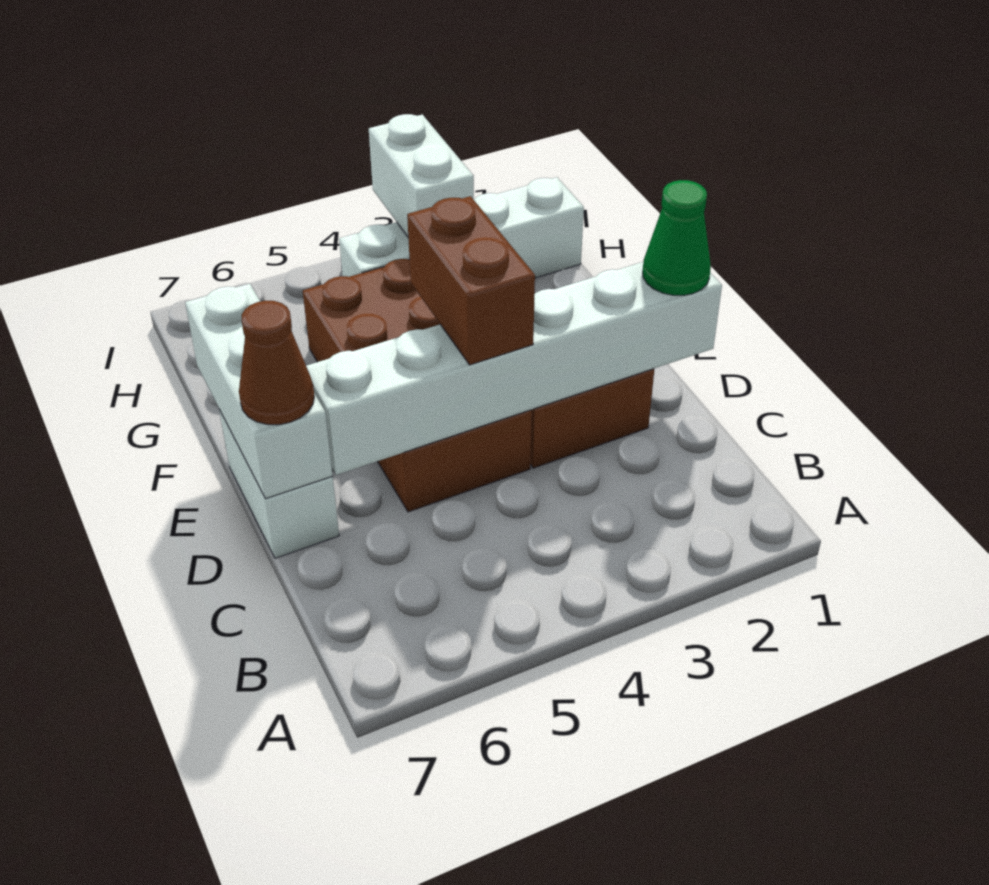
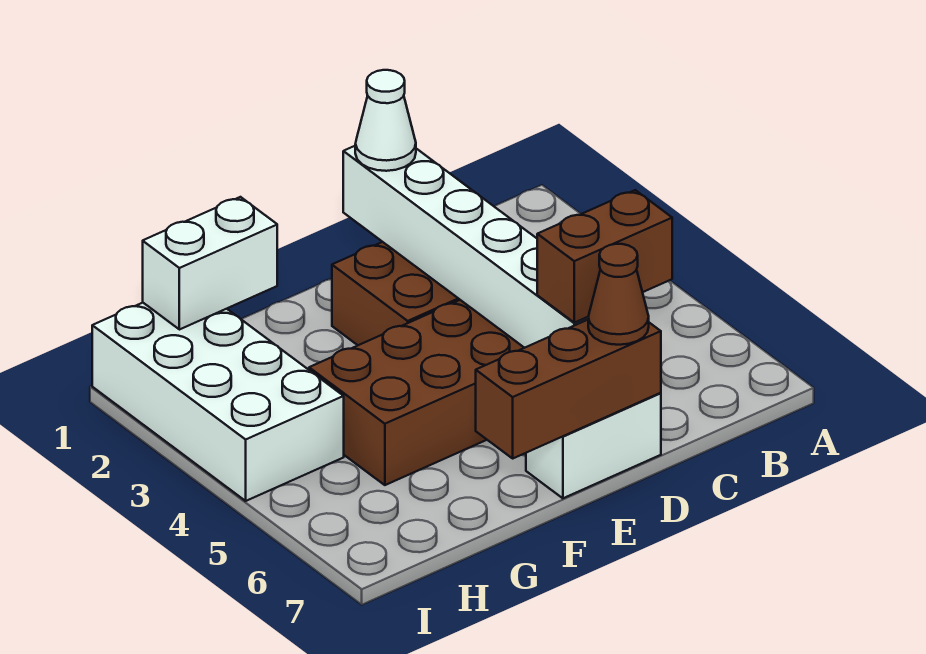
green cone D1 level 3 -> white cone D1 level 3
brown brick D4:E4 level 3 -> brown brick C6:D6 level 3
white brick D7:F7 level 2 -> brown brick D7:F7 level 2
white brick H1:H4 level 1 -> white brick H1:I4 level 1
white brick H3:I3 level 2 -> white brick G1:H1 level 2

